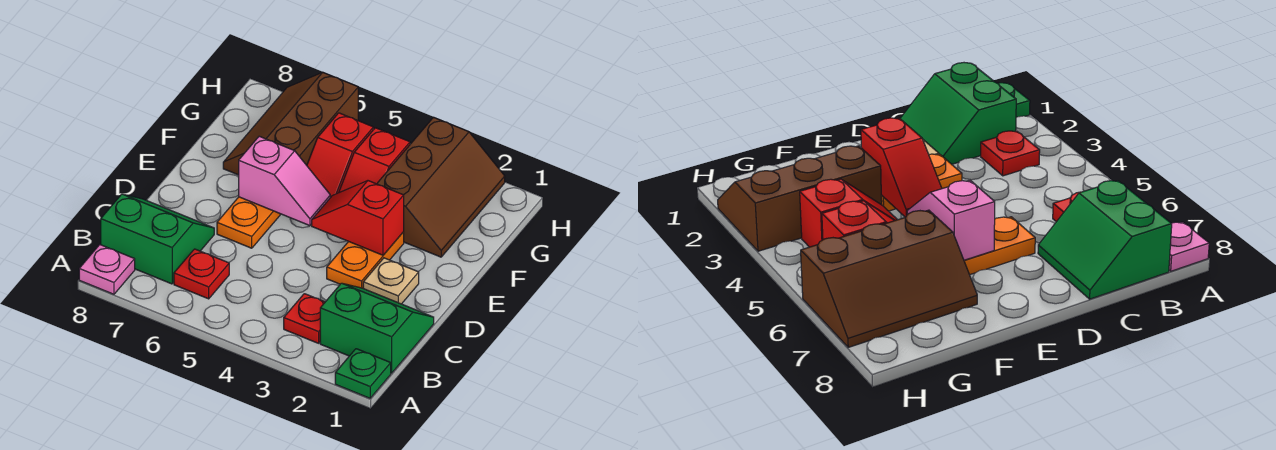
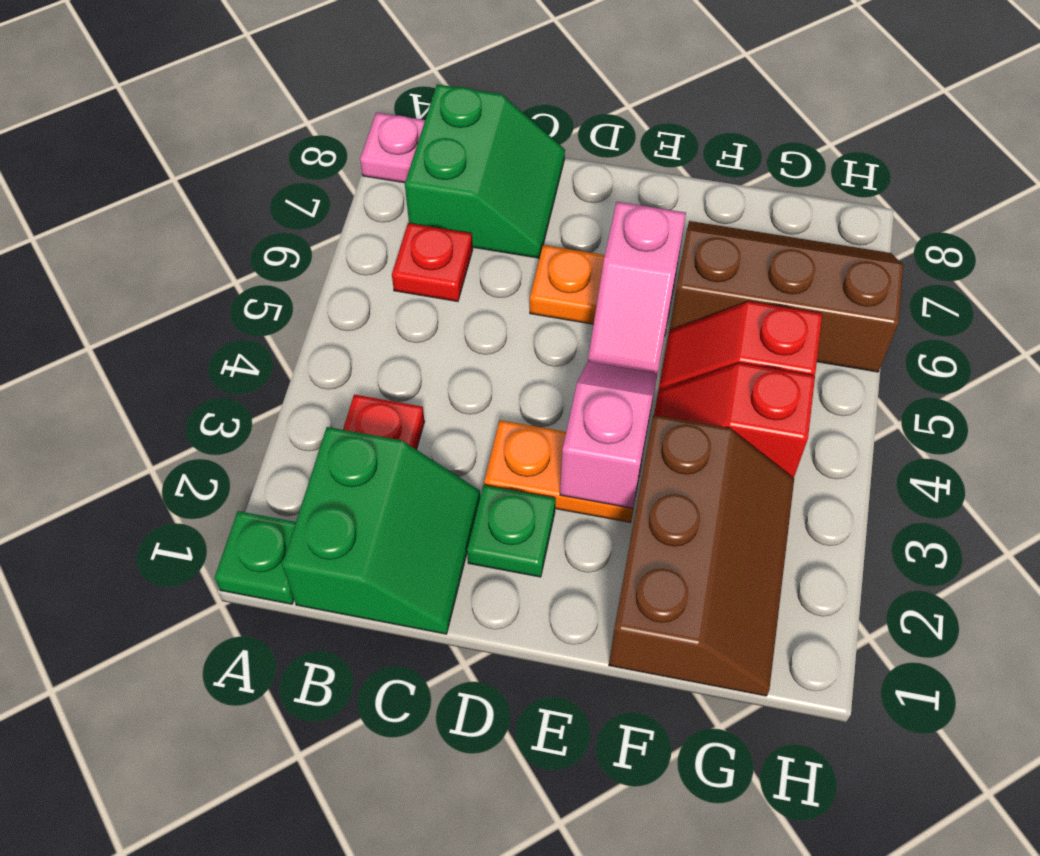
tan plate D2 level 1 -> green plate D2 level 1
red slope E3:E4 level 2 top 3 -> pink slope E3:E4 level 2 top 3
brown slope F2:H3 level 1 top 3 -> brown slope F1:G3 level 1 top F

